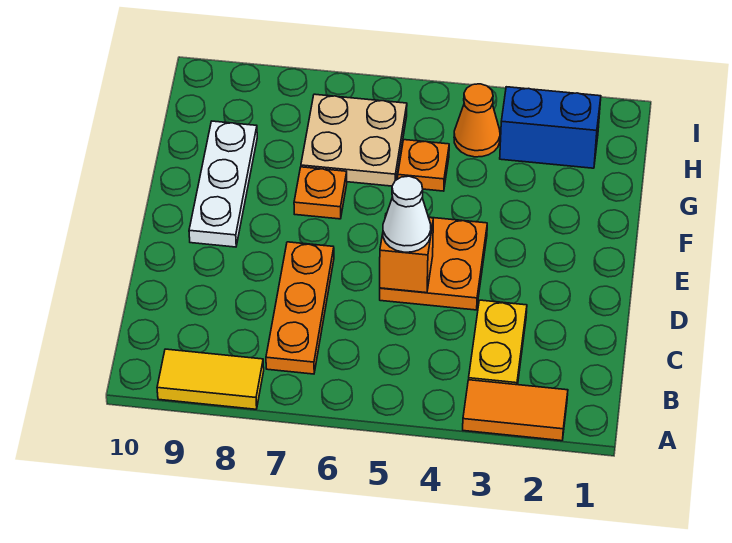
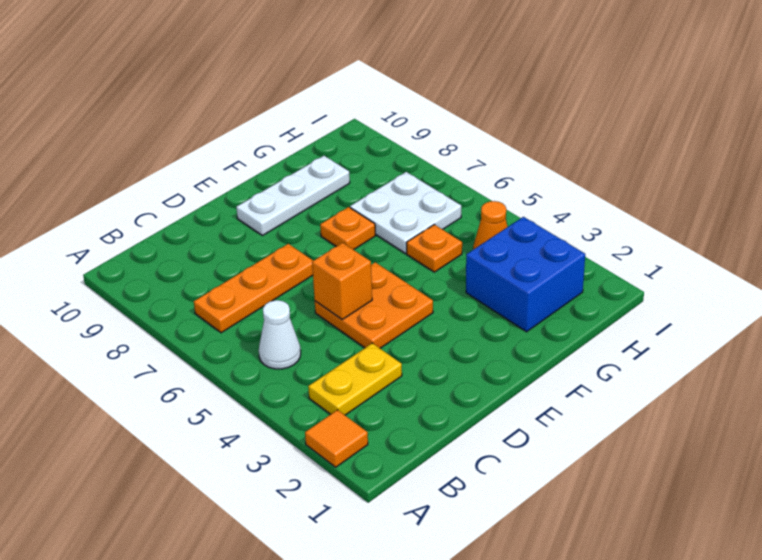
orange tile A2:A3 level 1 -> orange tile A2 level 1
yellow tile A8:A9 level 1 -> none
white cone D5 level 3 -> white cone B5 level 1
tan plate G6:H7 level 1 -> white plate G6:H7 level 1
blue brick H2:H3 level 1 -> blue brick G2:H3 level 1

